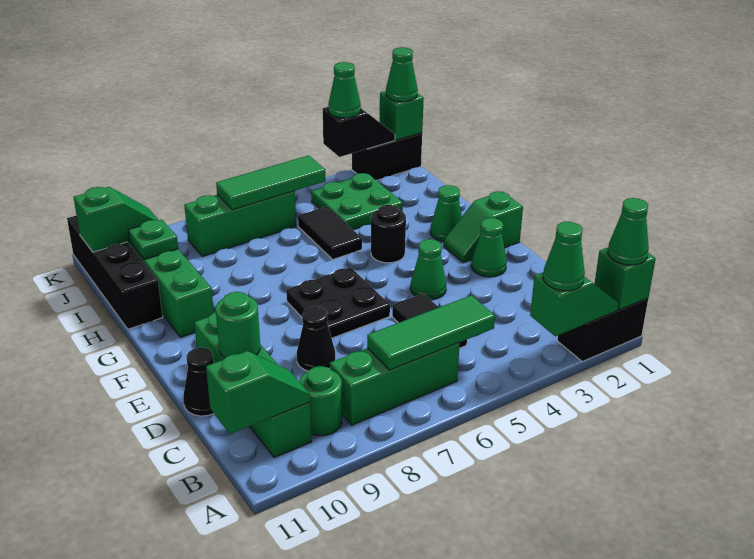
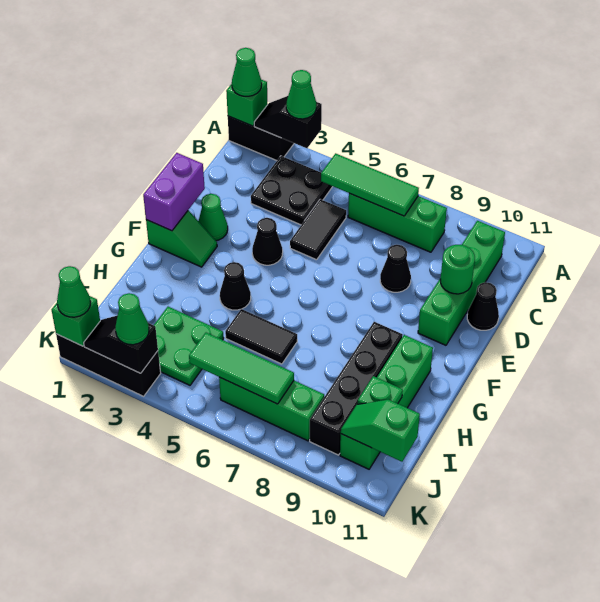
green slope A2:A3 level 2 top 3 -> black slope A2:A3 level 2 top 3
green round brick B9 level 1 -> none
green slope B10:B11 level 2 top 11 -> none
none -> purple brick E1:F1 level 2
green cone E4 level 1 -> black cone E4 level 1
black plate E6:F7 level 1 -> black plate B3:C4 level 1
green cone G2 level 1 -> none
black round brick G4 level 1 -> black cone G4 level 1
black tile H5:I5 level 1 -> black tile H5:H6 level 1
black brick H11:K11 level 1 -> black brick G9:J9 level 1
black brick K1:K2 level 1 -> black brick K1:K3 level 1

